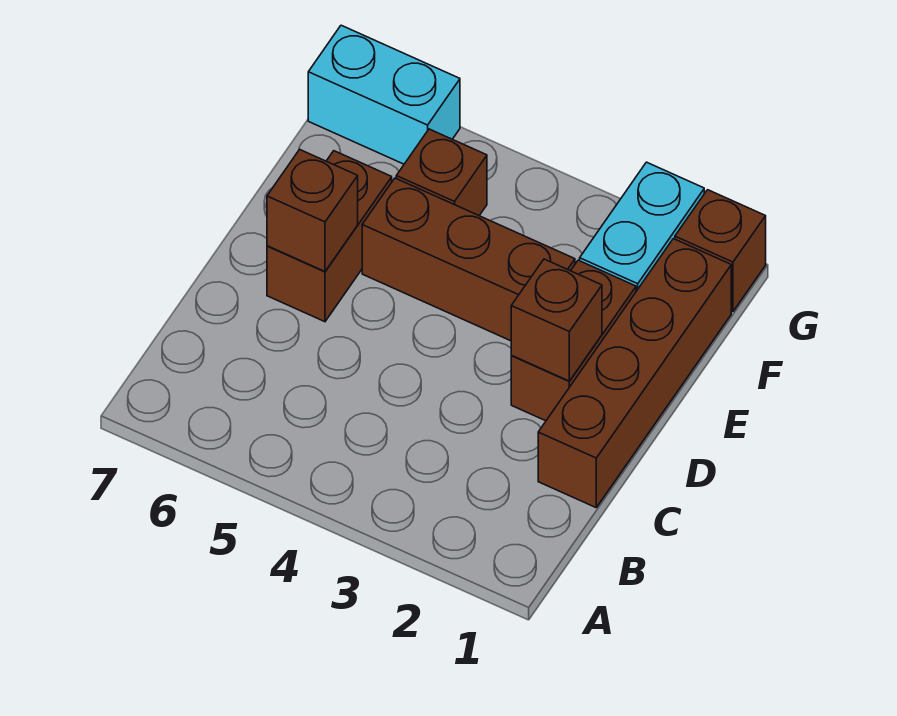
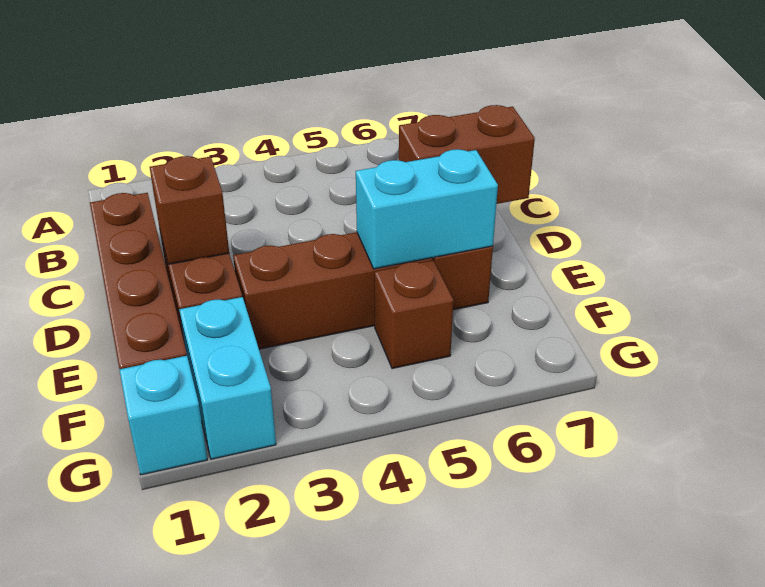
brown brick D6 level 2 -> brown brick D6:D7 level 2
brown brick G1 level 1 -> cyan brick G1 level 1
cyan brick G6:G7 level 1 -> cyan brick E5:E6 level 2

